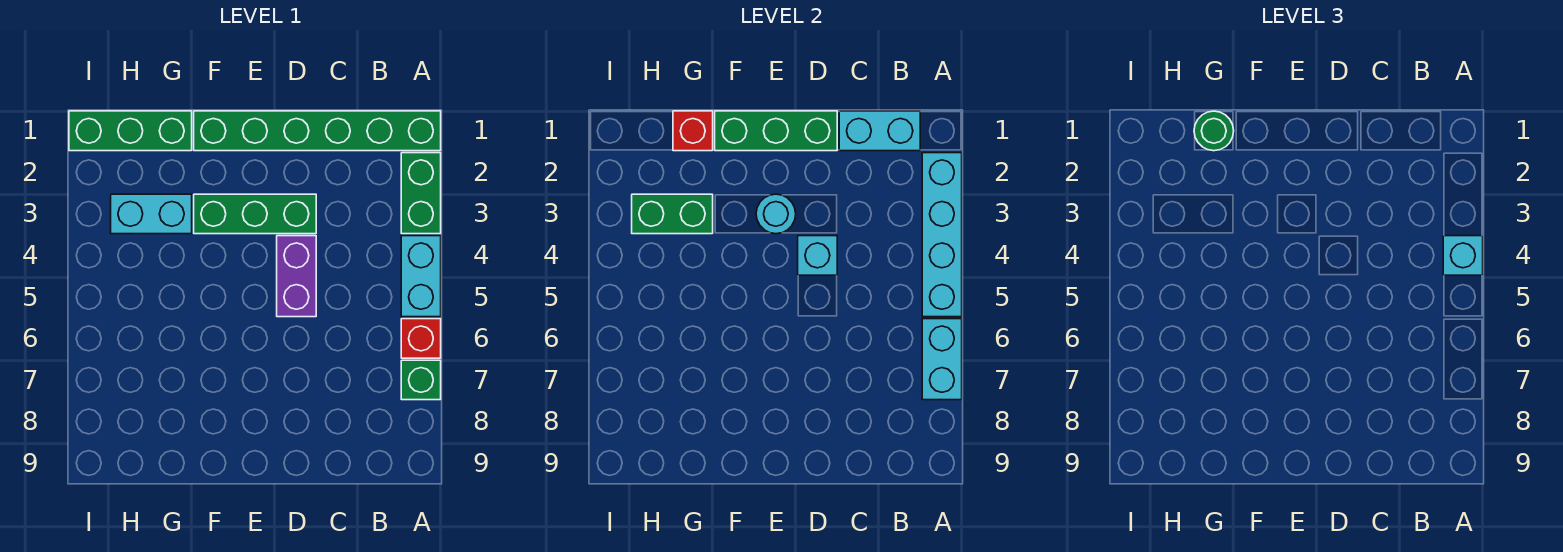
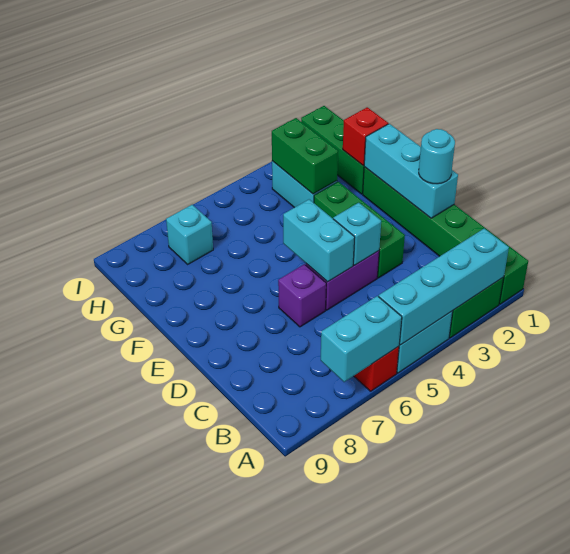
cyan brick A4 level 3 -> cyan brick H7 level 1
green brick A7 level 1 -> none
cyan brick B1:C1 level 2 -> cyan brick D5:E5 level 2
green brick D1:F1 level 2 -> cyan brick D1:F1 level 2
none -> purple brick D6 level 1
cyan round brick E3 level 2 -> cyan round brick D1 level 3
green round brick G1 level 3 -> none

